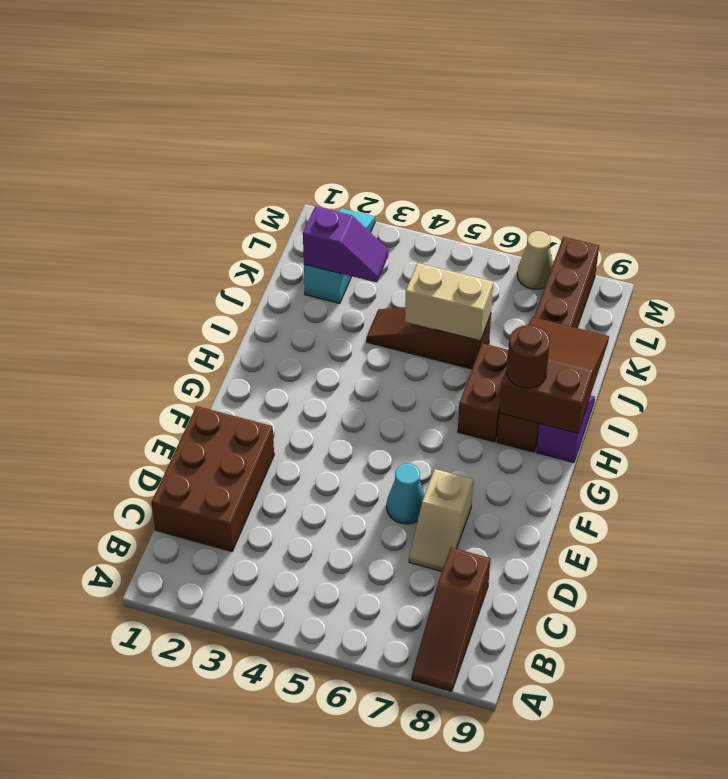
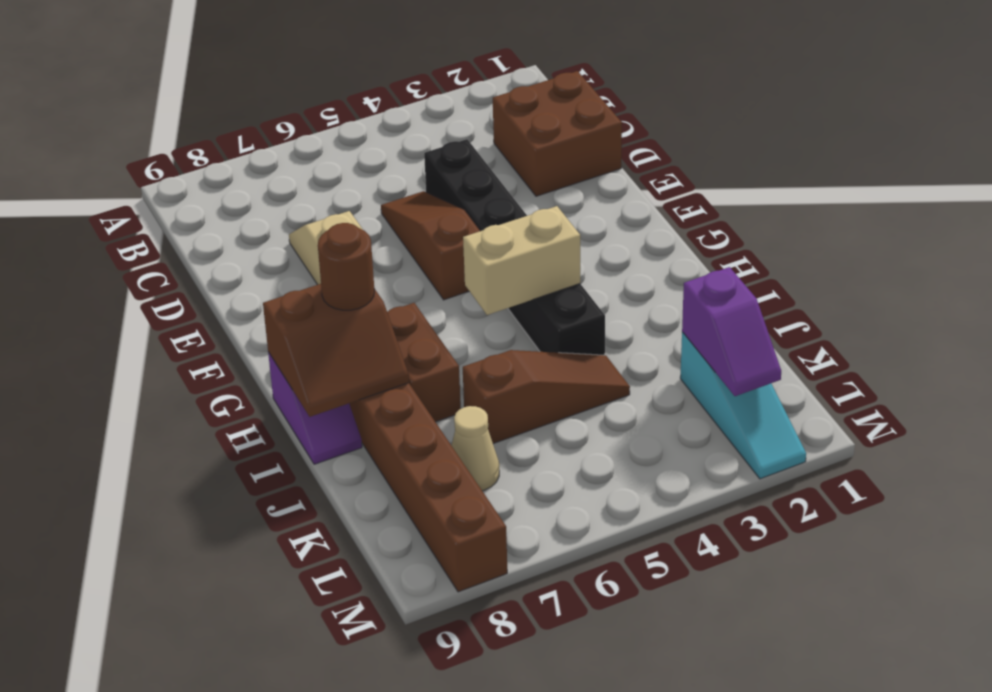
brown slope A8:C8 level 1 top C -> brown slope D5:F5 level 1 top F
brown brick C1:E2 level 1 -> brown brick C1:D2 level 1
none -> black brick D4:I4 level 1
cyan cone E6 level 1 -> none
brown slope H8:J9 level 2 top H -> brown slope H8:I9 level 2 top H
tan brick J5:J6 level 2 -> tan brick H4:H5 level 2
purple slope K2:K3 level 2 top 2 -> purple slope K2:L2 level 2 top K
tan cone M7 level 1 -> tan cone K7 level 1

